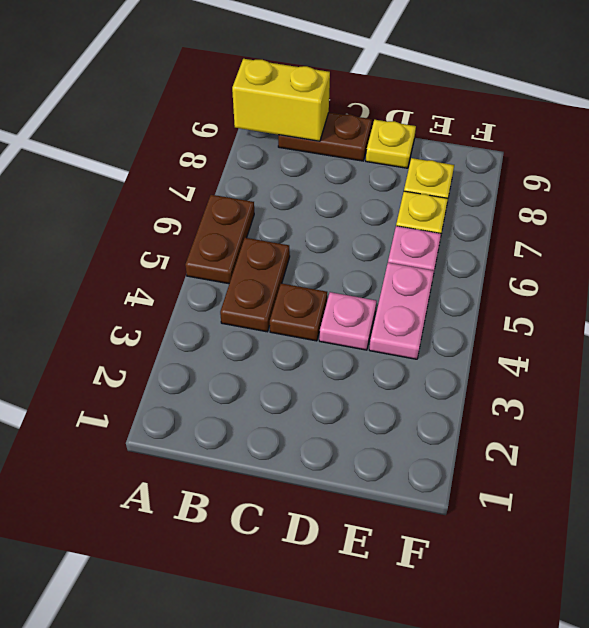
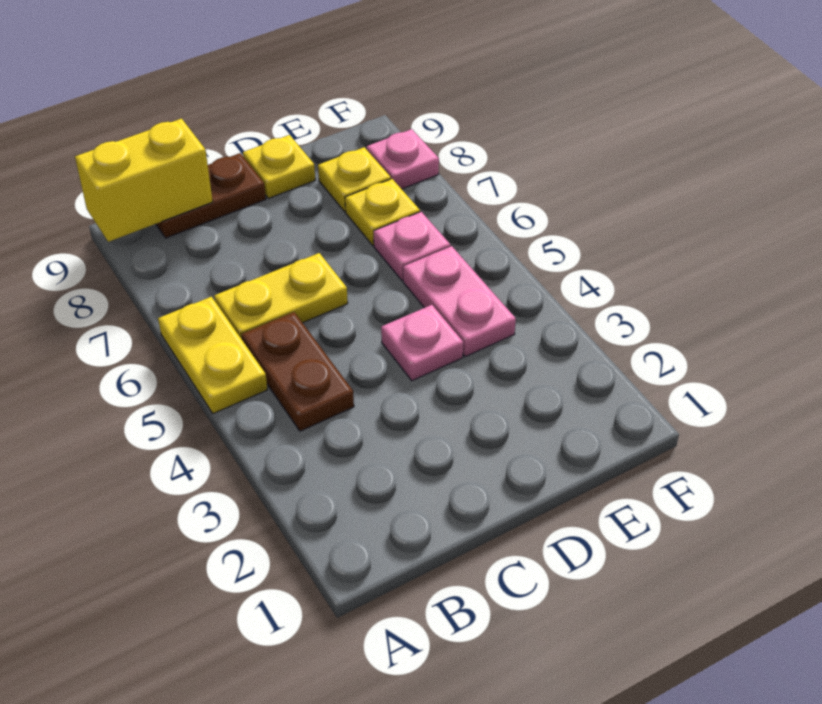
brown plate A5:A6 level 1 -> yellow plate A5:A6 level 1
none -> yellow plate B6:C6 level 1
brown plate C4 level 1 -> none
none -> pink plate F8 level 1

